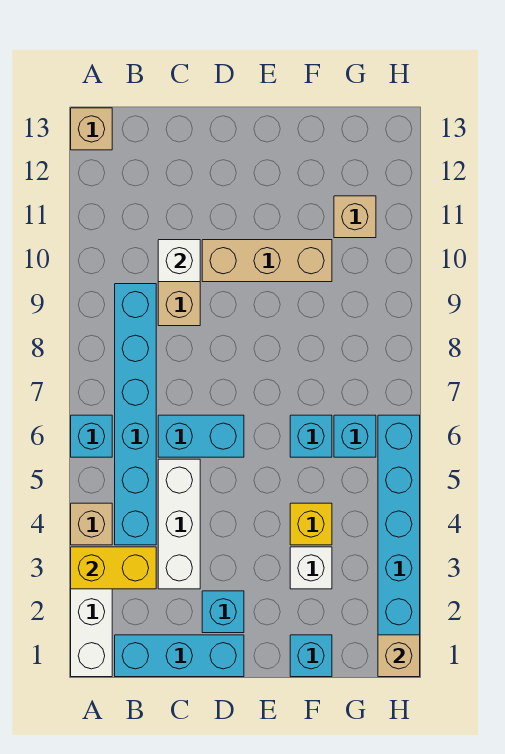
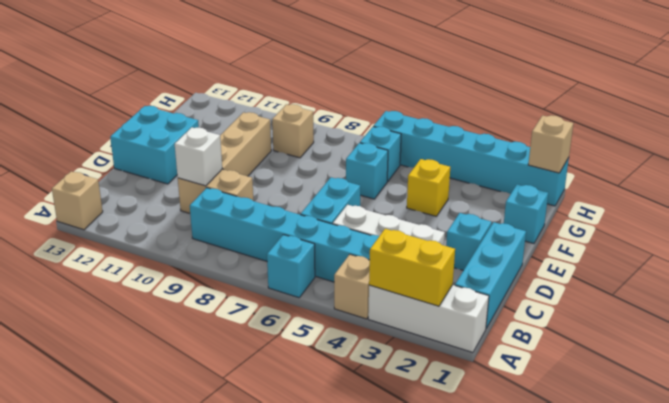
yellow brick A3:B3 level 2 -> yellow brick A2:A3 level 2
none -> cyan brick D12:E13 level 1
white brick F3 level 1 -> none
tan brick G11 level 1 -> tan brick G9 level 1

